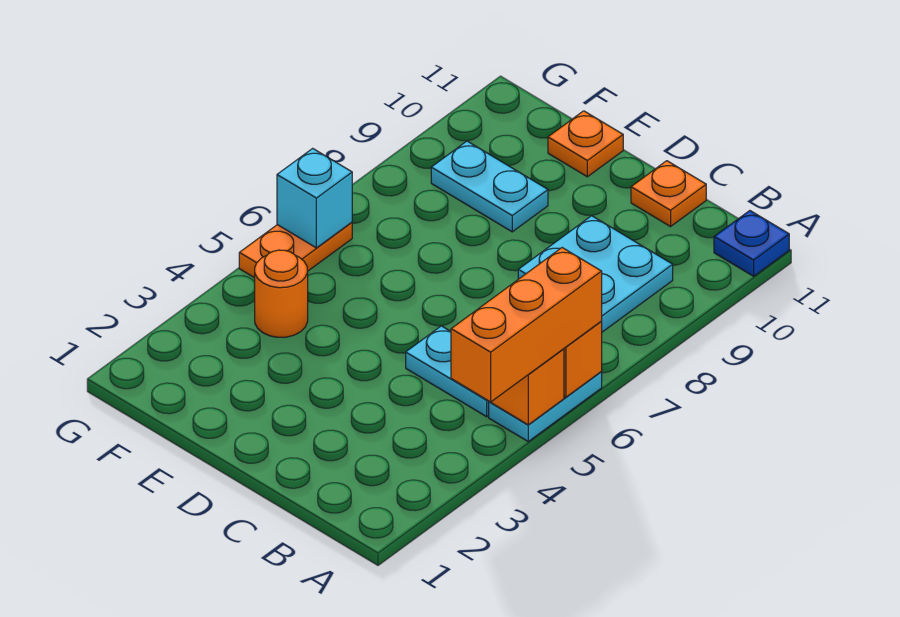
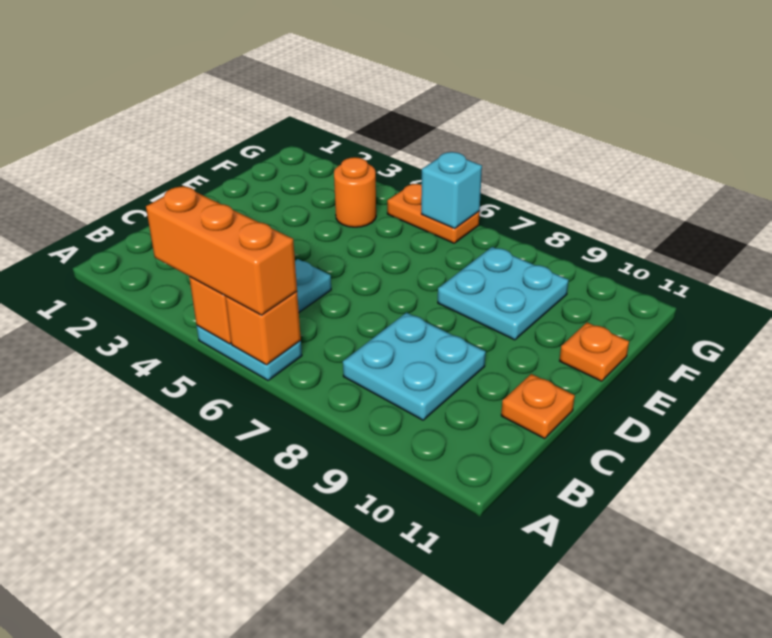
blue plate A11 level 1 -> none
cyan plate E9:F9 level 1 -> cyan plate E8:F9 level 1

